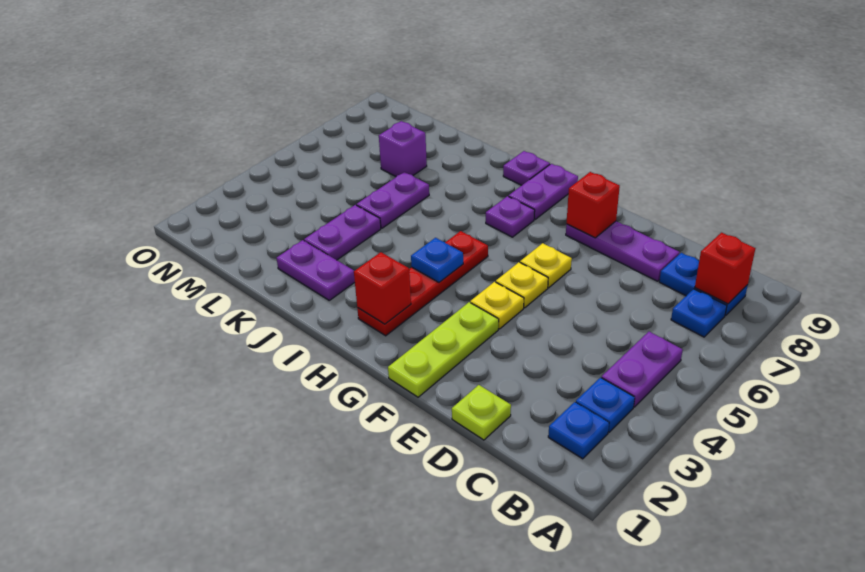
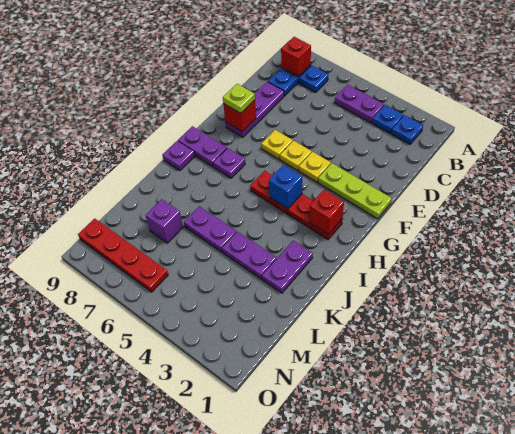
lime plate D1 level 1 -> lime plate F8 level 3
blue plate H4 level 2 -> blue brick H4 level 2
none -> red plate N6:N9 level 1

